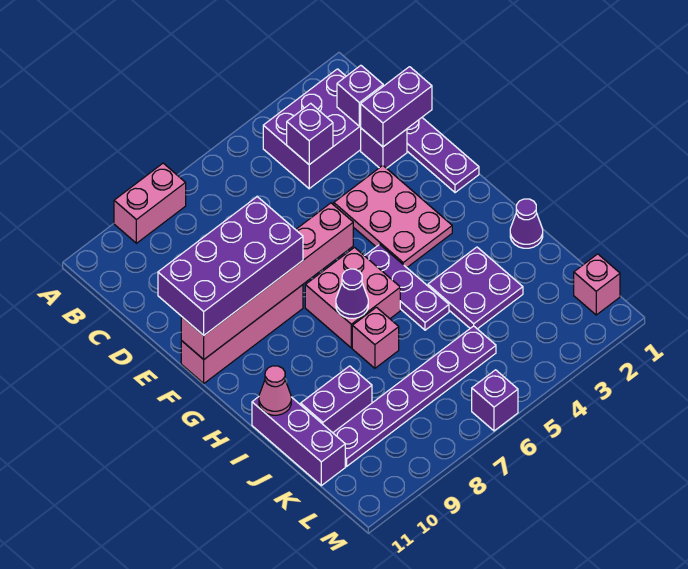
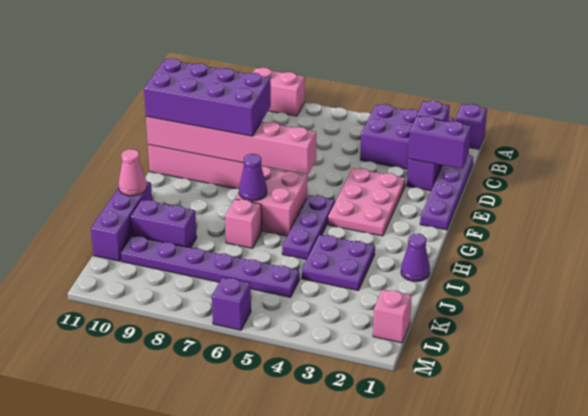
purple brick C4 level 2 -> purple brick A1 level 1

